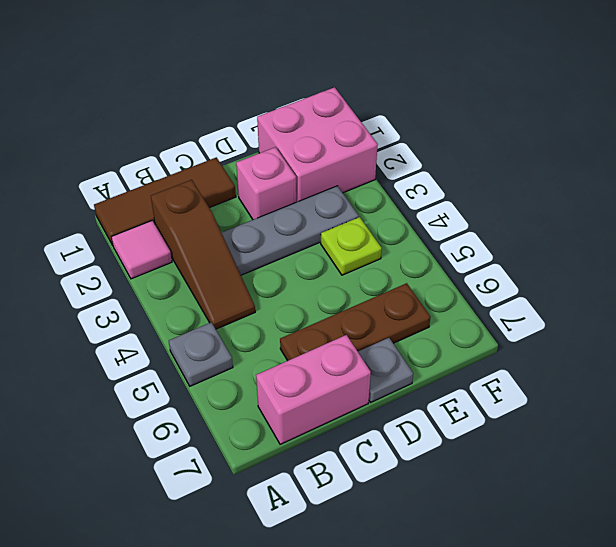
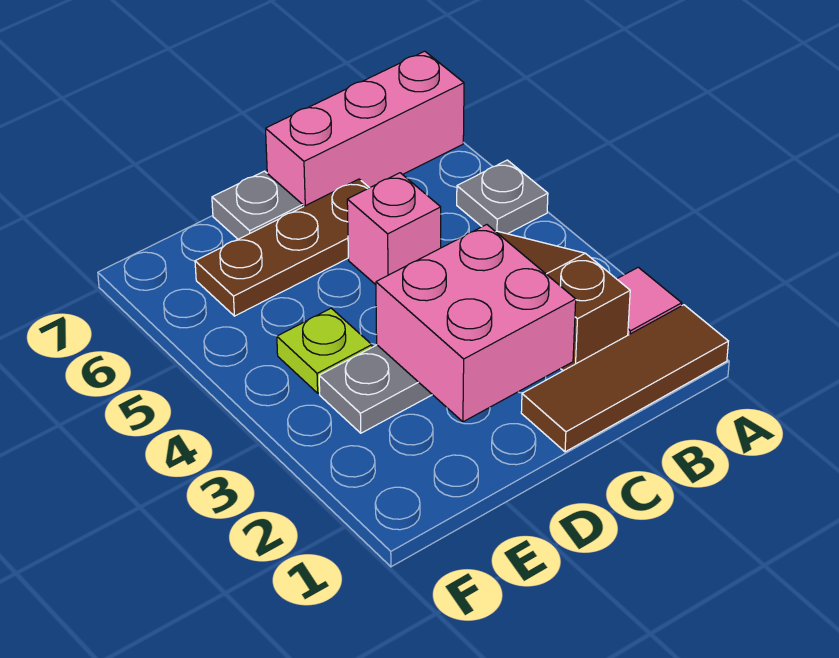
pink brick B7:C7 level 1 -> pink brick A7:C7 level 1
pink brick D2 level 1 -> pink brick C5 level 1
pink brick E1:F2 level 1 -> pink brick C2:D3 level 2

